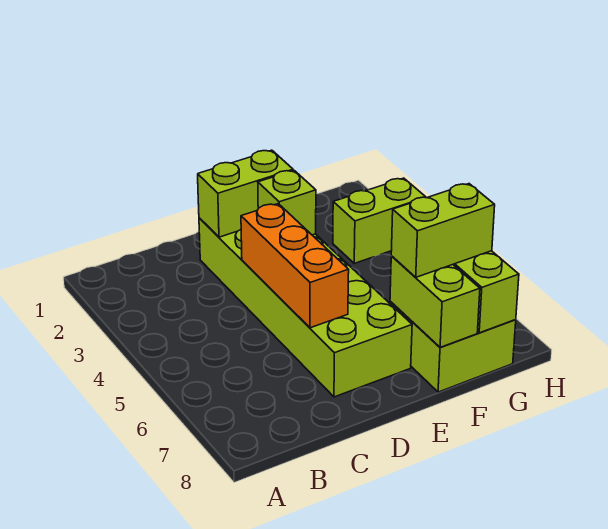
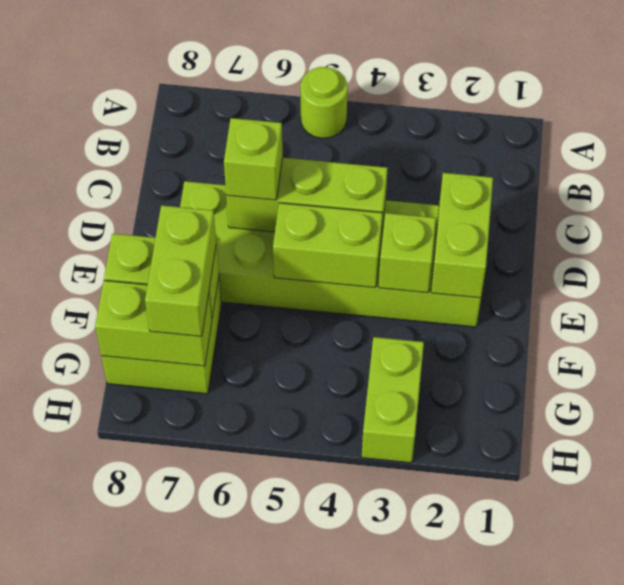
none -> lime round brick A5 level 1
orange brick D4:D6 level 2 -> lime brick D4:D6 level 2
none -> lime brick D6 level 3
none -> lime brick E4:E5 level 2

